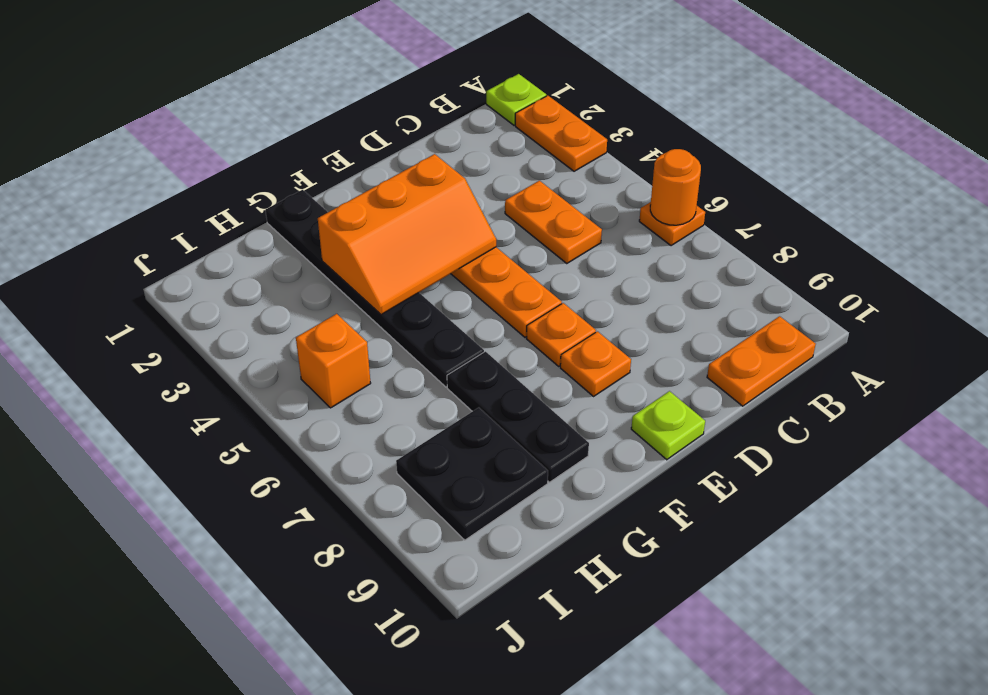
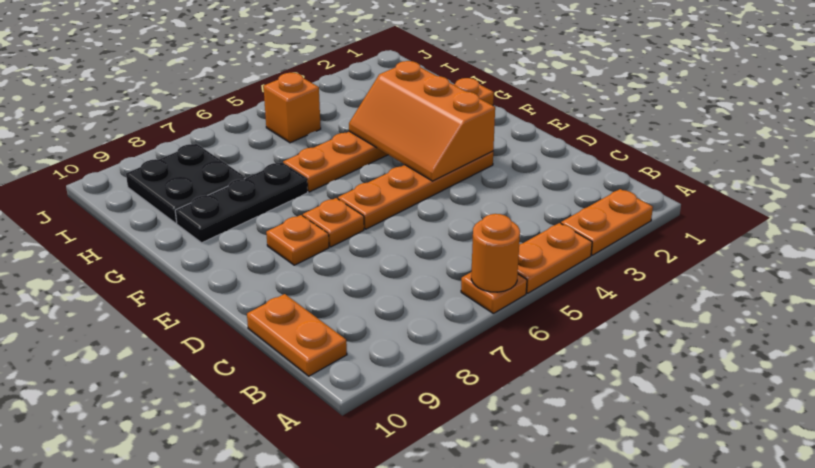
lime plate A1 level 1 -> none
orange plate C4:C5 level 1 -> orange plate A4:A5 level 1
lime plate E10 level 1 -> none
black plate G1:G6 level 1 -> orange plate G1:G6 level 1

